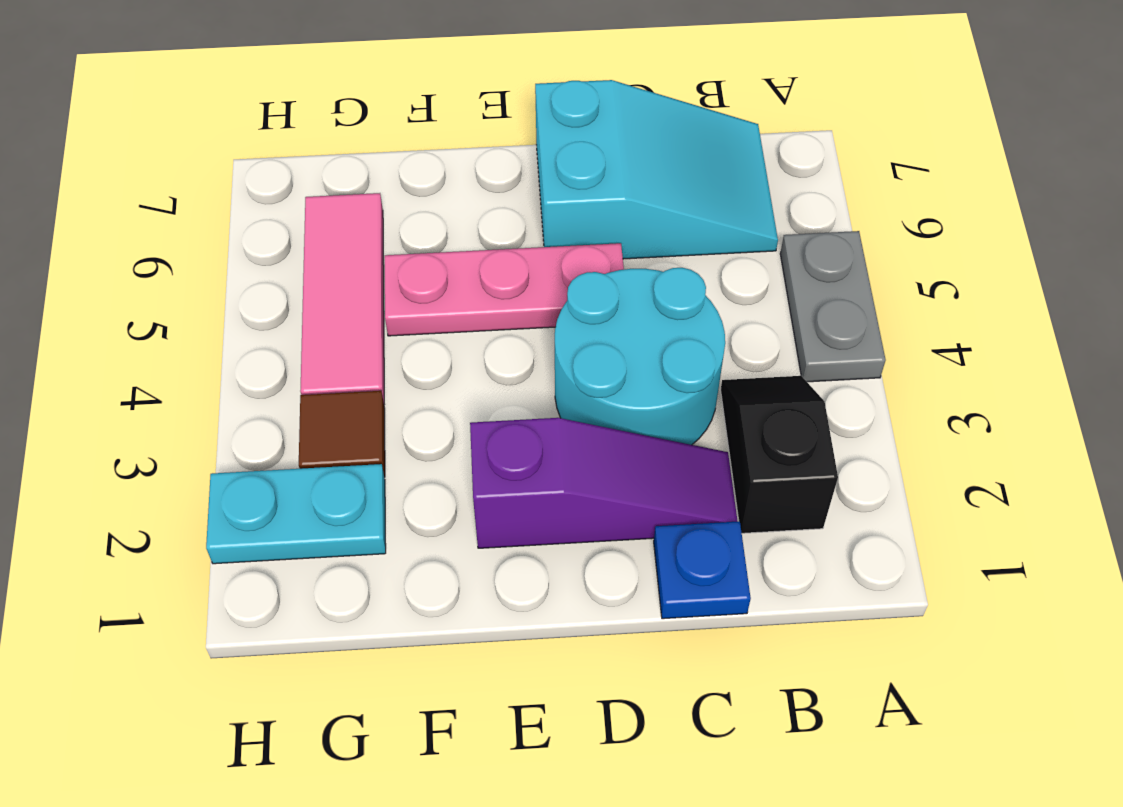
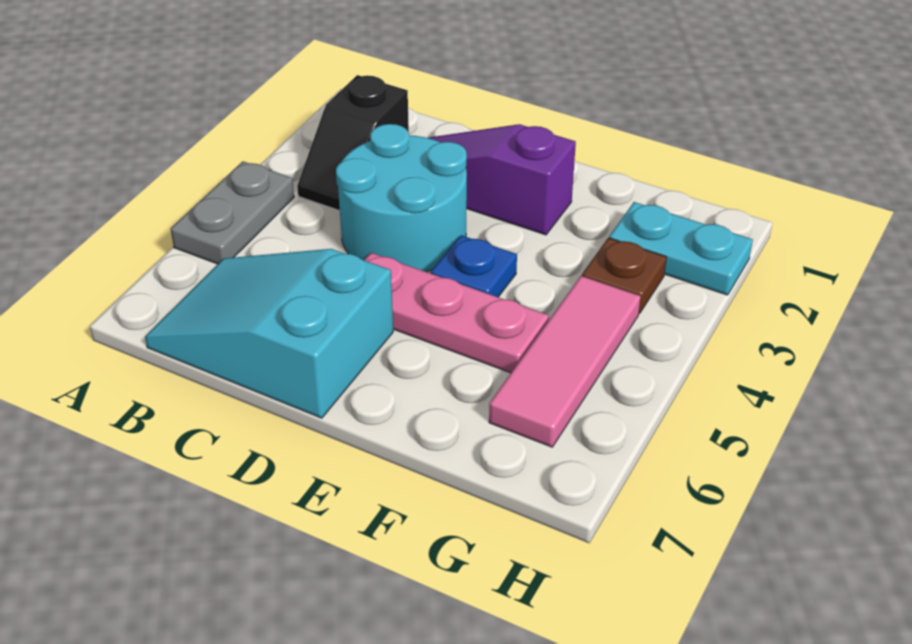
blue plate C1 level 1 -> blue plate E4 level 1
brown tile G3 level 1 -> brown plate G3 level 1

